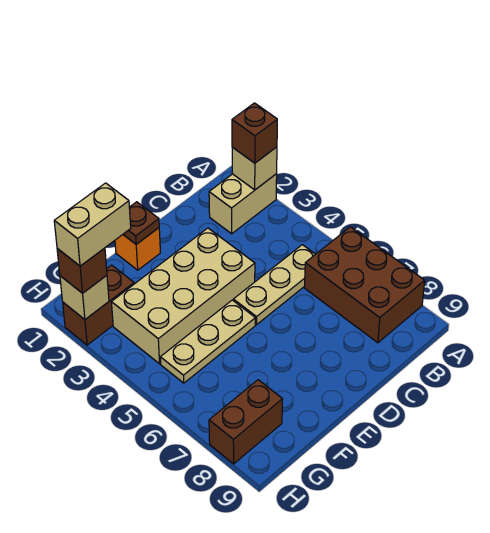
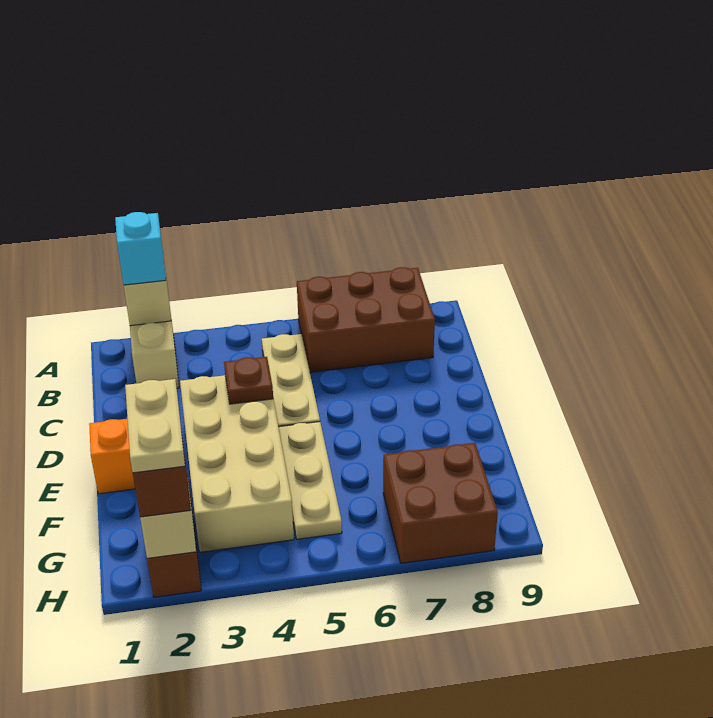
brown brick A2 level 3 -> cyan brick A2 level 3
brown plate E1 level 2 -> brown plate D4 level 2
tan brick G2:H2 level 4 -> tan plate G2:H2 level 4
brown brick G8:H8 level 1 -> brown brick G7:H8 level 1

